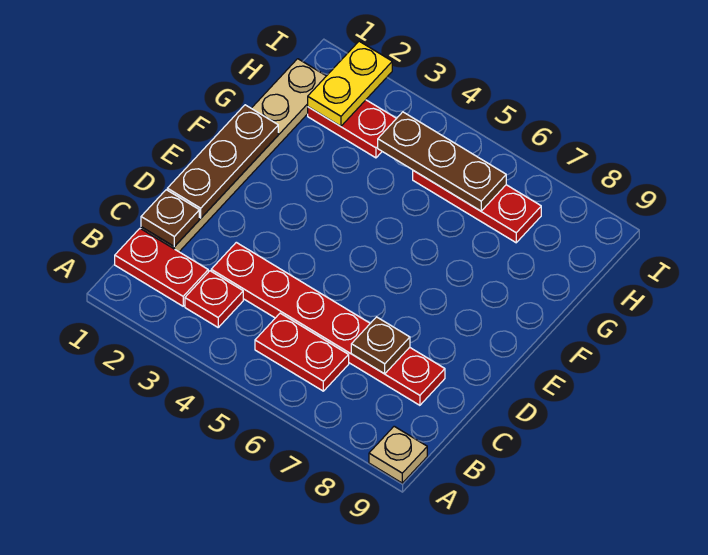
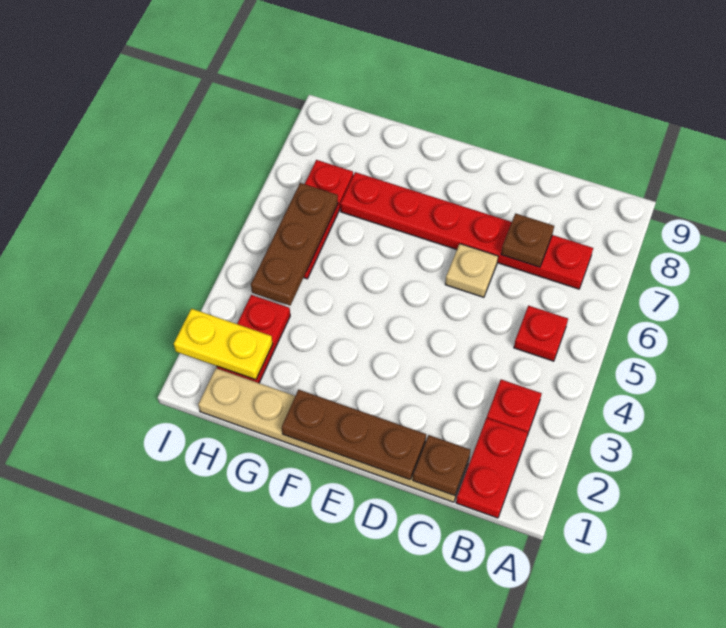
tan plate A9 level 1 -> tan plate D6 level 1
red plate B5:B6 level 1 -> red plate B5 level 1
red plate C3:C8 level 1 -> red plate B7:G7 level 1

